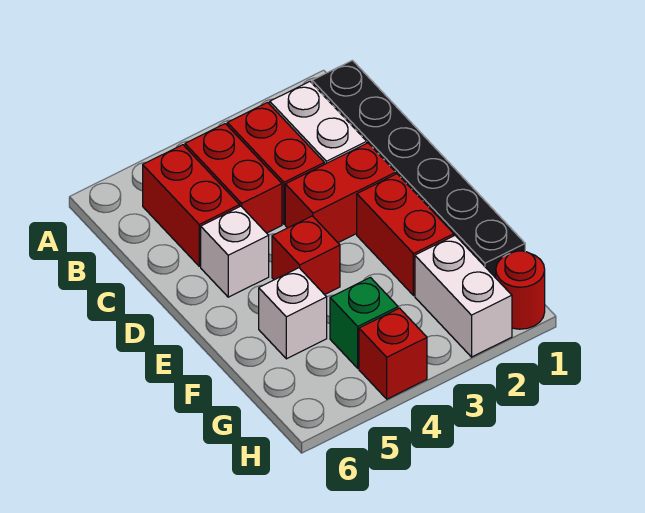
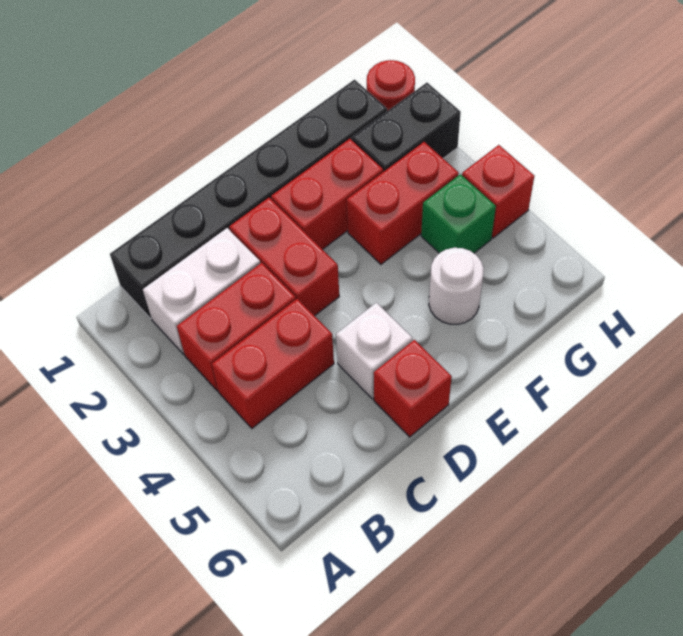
red brick B5:C5 level 1 -> red brick F3:G3 level 1
red brick E4 level 1 -> red brick D6 level 1
white brick F5 level 1 -> white round brick F5 level 1
white brick G2:H2 level 1 -> black brick G2:H2 level 1

